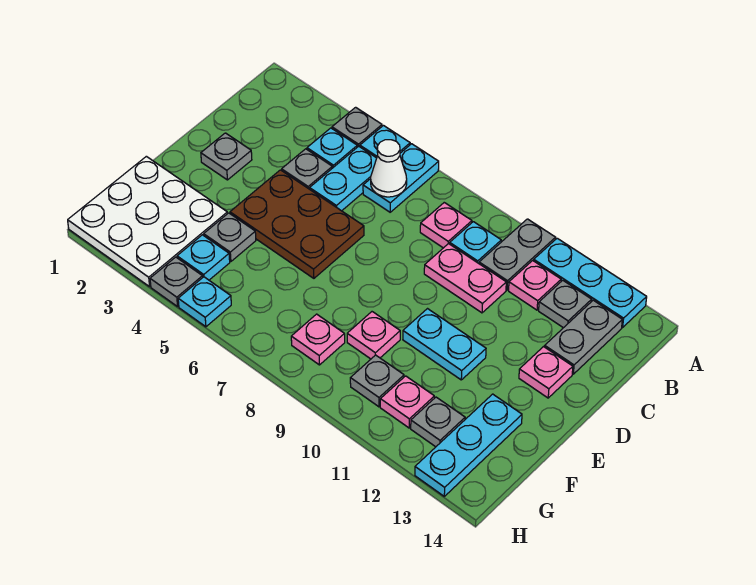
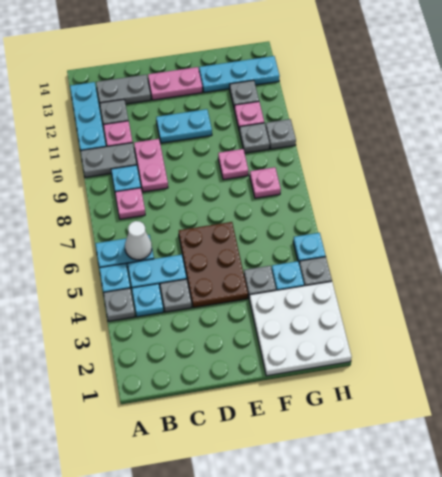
grey plate D2 level 1 -> grey plate H10 level 1
pink plate D13 level 1 -> pink plate D13:E13 level 1
cyan plate E10:E11 level 1 -> cyan plate D11:E11 level 1

